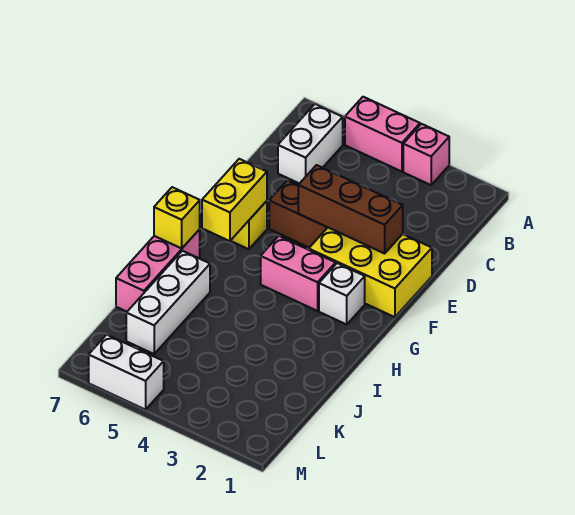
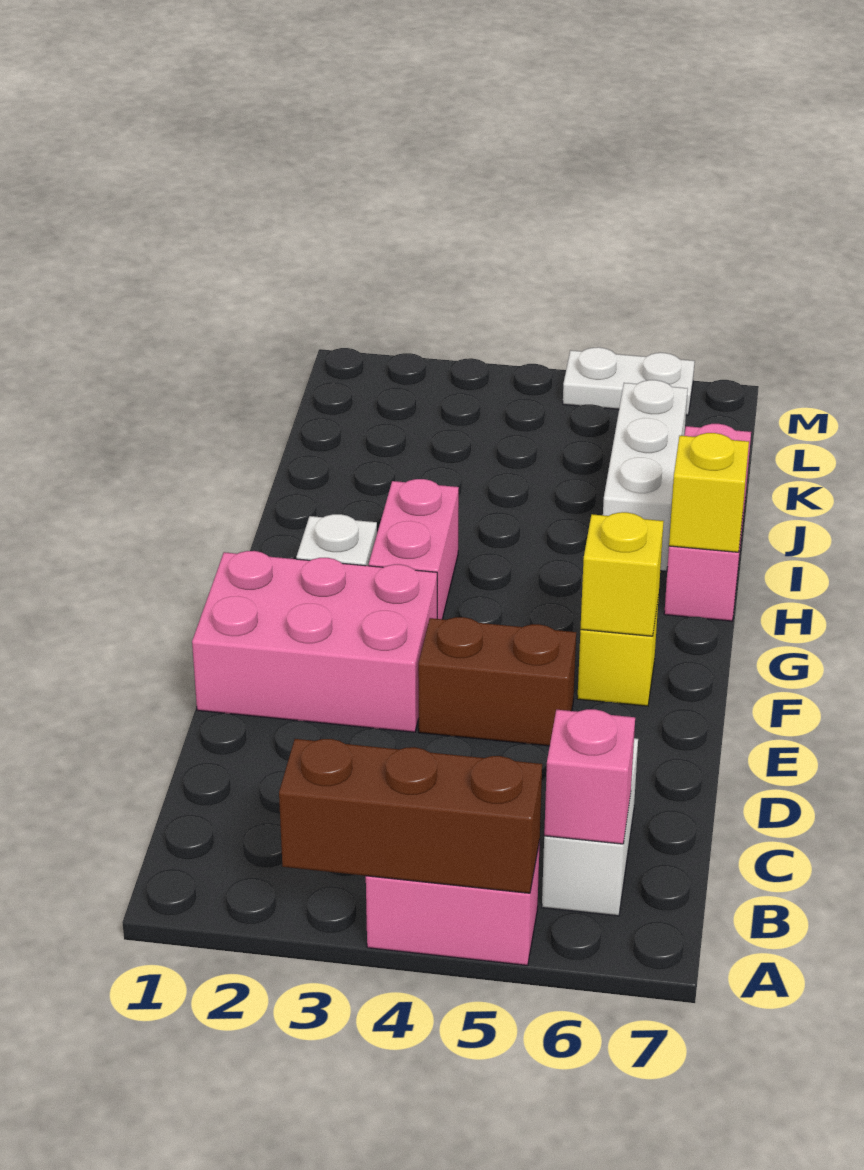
pink brick A3 level 1 -> pink brick B6 level 2
yellow brick E1:F3 level 1 -> pink brick E1:F3 level 1
brown brick E2:E4 level 2 -> brown brick A3:A5 level 2
yellow brick F6:G6 level 2 -> yellow brick F6 level 2
pink brick G3:G4 level 1 -> pink brick G3:H3 level 1
white brick M5:M6 level 1 -> white plate M5:M6 level 1

